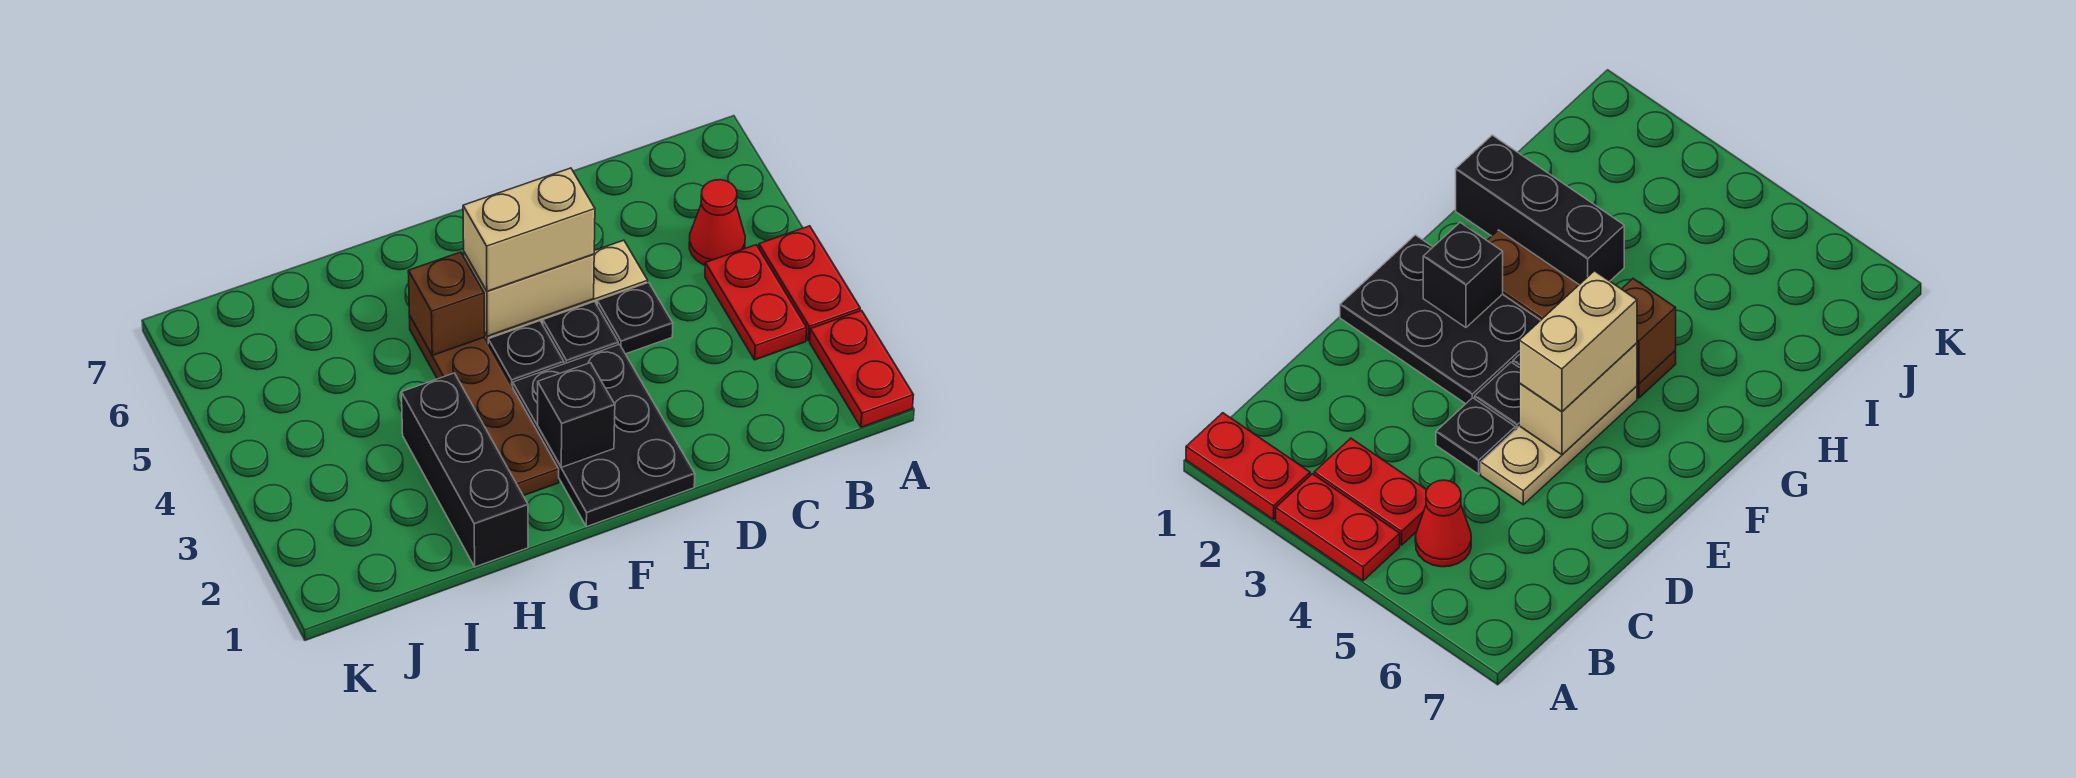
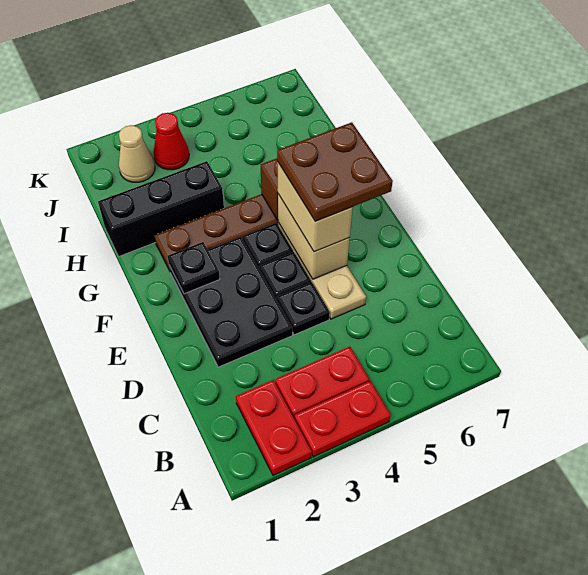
red plate A1:A2 level 1 -> red plate A2:B2 level 1
red cone B5 level 1 -> red cone J3 level 1
black plate E1:F3 level 1 -> black plate D2:F3 level 1
none -> brown plate E5:F6 level 4
black brick F2 level 2 -> black plate F2 level 2
none -> tan cone J2 level 1

